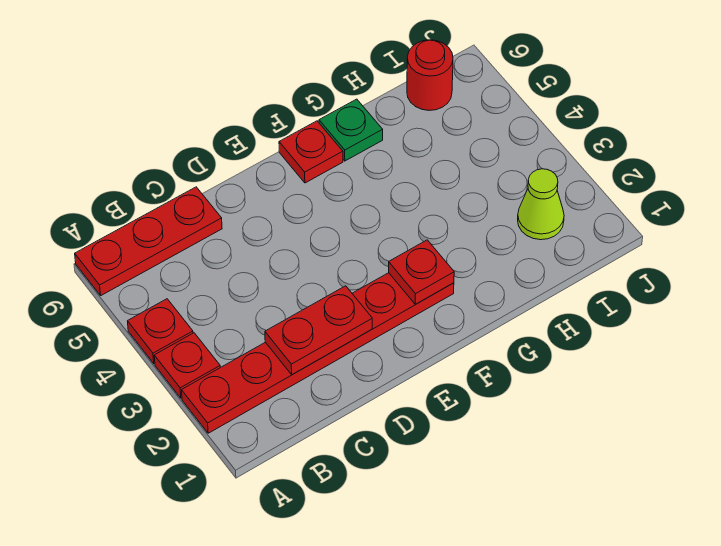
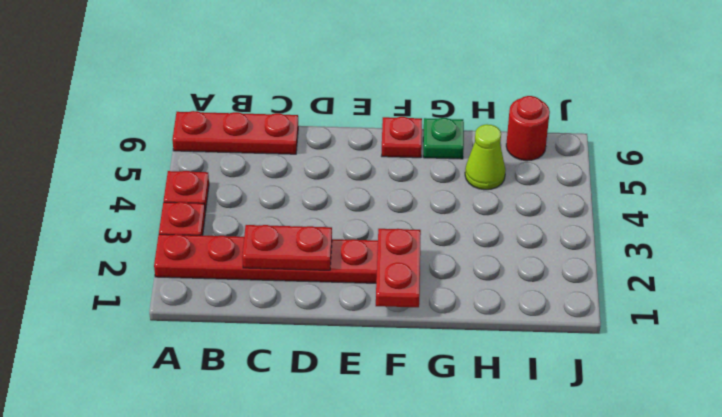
red plate F2 level 2 -> red plate F1:F2 level 2
lime cone I2 level 1 -> lime cone H5 level 1

